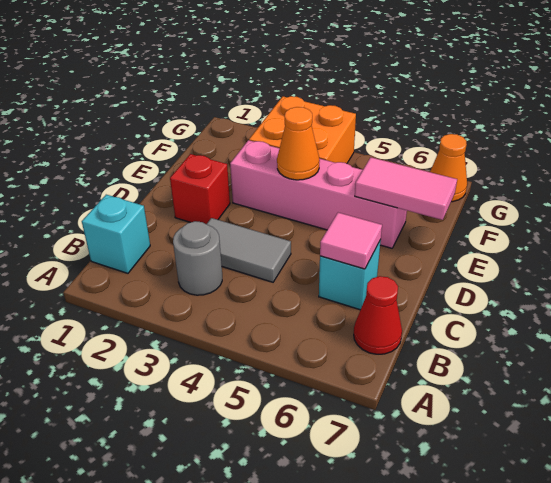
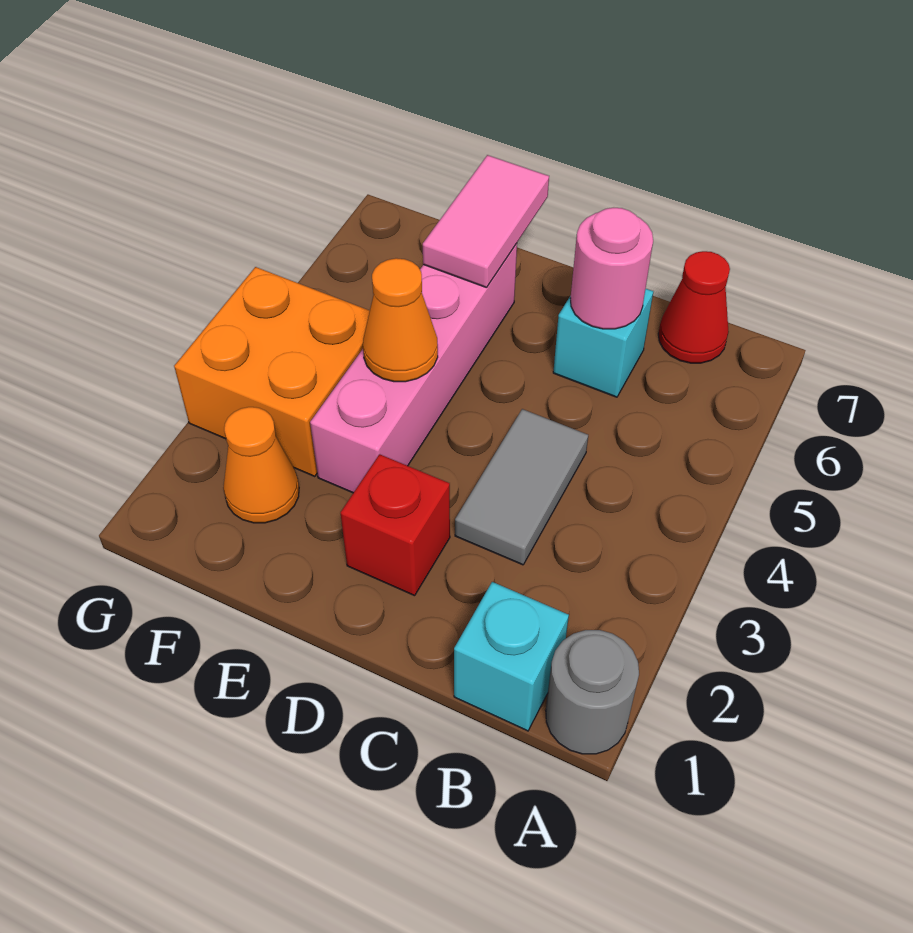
grey round brick B3 level 1 -> grey round brick A1 level 1
pink tile C6 level 2 -> pink round brick C6 level 2
orange cone G7 level 1 -> orange cone F2 level 1

